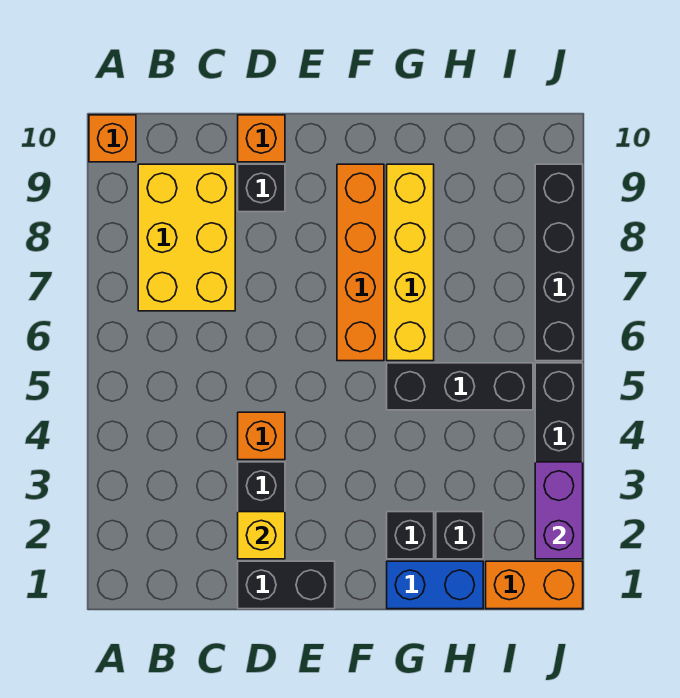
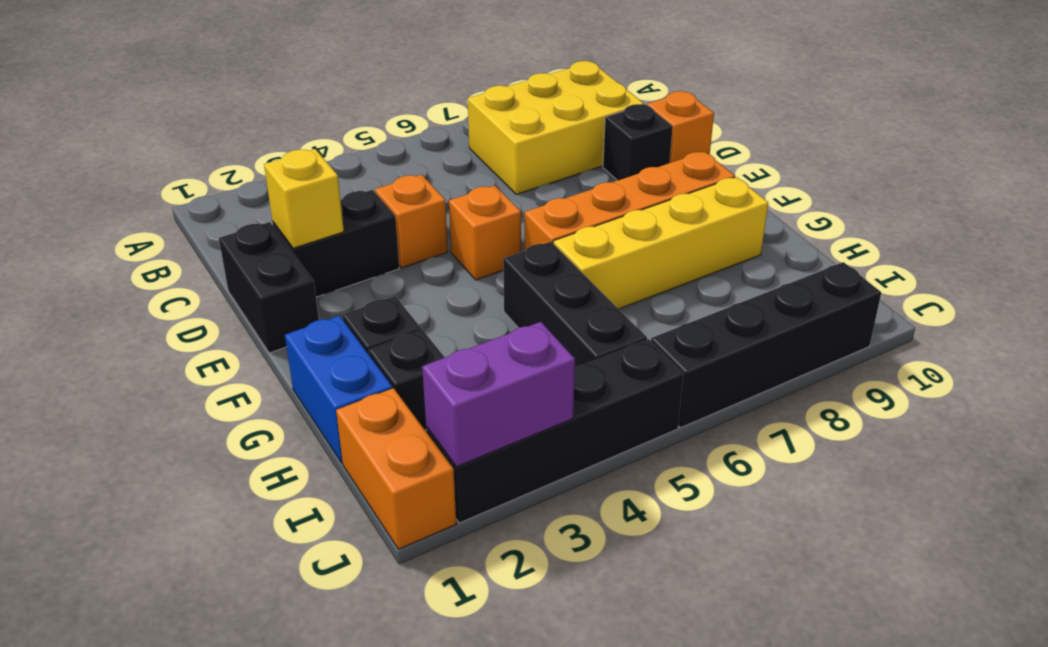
orange brick A10 level 1 -> orange brick E5 level 1

